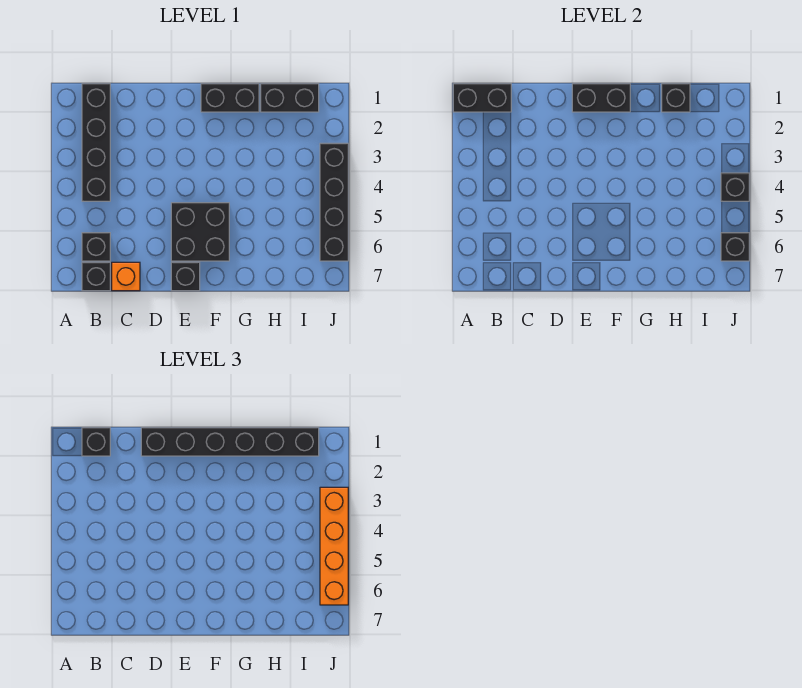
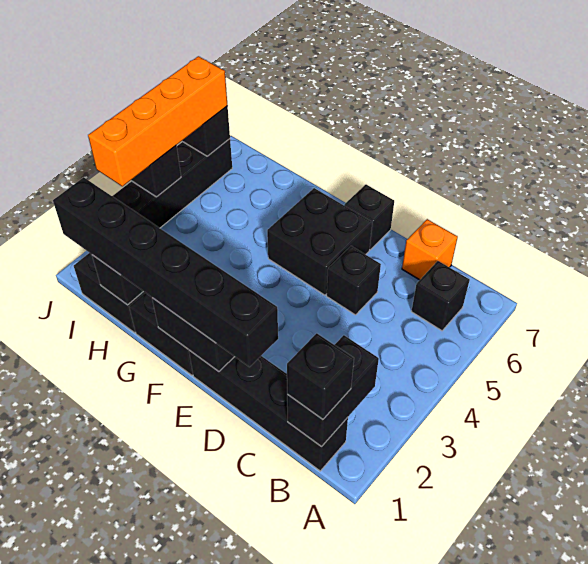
black brick A1:B1 level 2 -> black brick B1:B2 level 2
black brick B1:B4 level 1 -> black brick B1:E1 level 1
black brick B7 level 1 -> black brick D5 level 1

